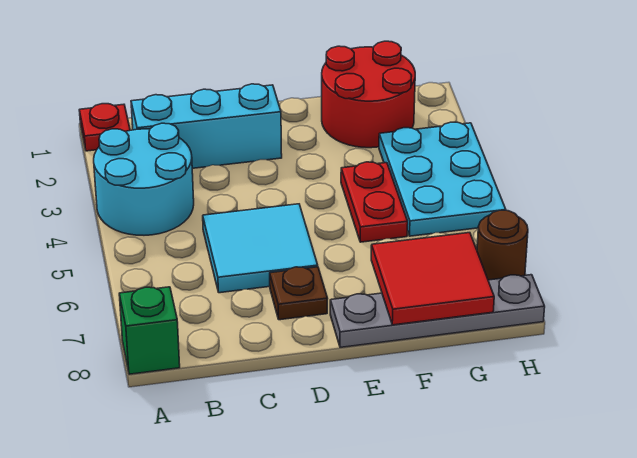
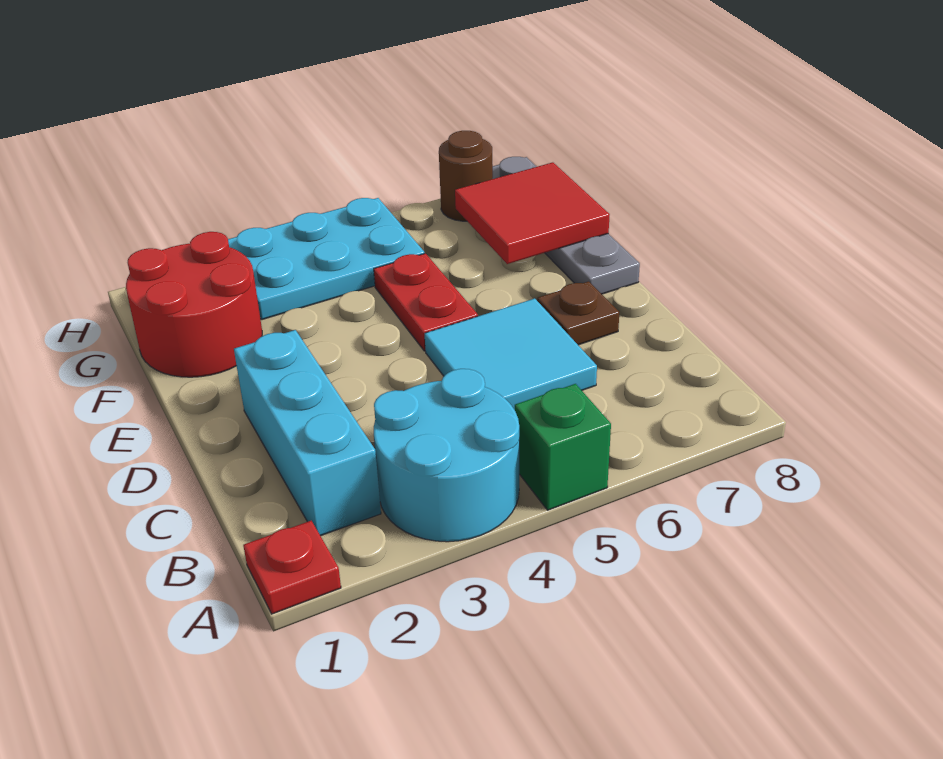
green brick A8 level 1 -> green brick A5 level 1
red plate F4:F5 level 1 -> red plate E5:F5 level 1

